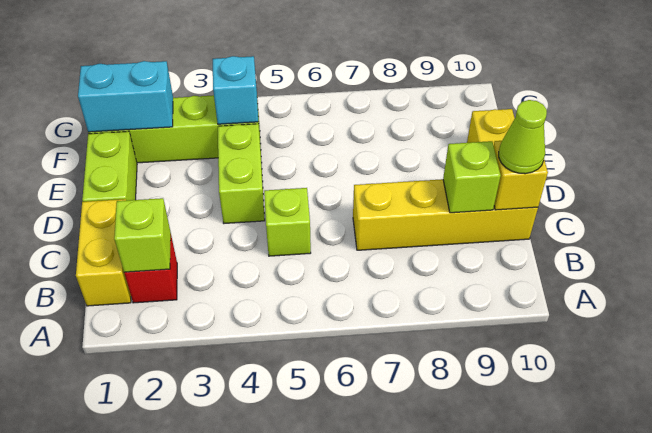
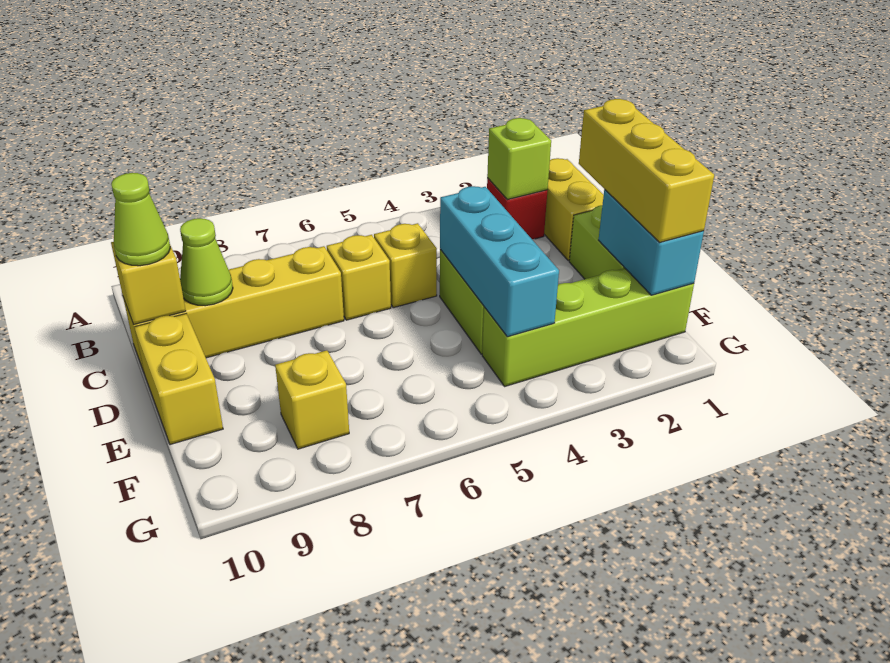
lime brick C5 level 1 -> yellow brick C5 level 1
none -> yellow brick C6 level 1
lime brick C9 level 2 -> lime cone C9 level 2
none -> yellow brick D1:F1 level 3
cyan brick F1:F2 level 2 -> cyan brick E1:F1 level 2
cyan brick F4 level 2 -> cyan brick D4:F4 level 2
none -> yellow brick F8 level 1

